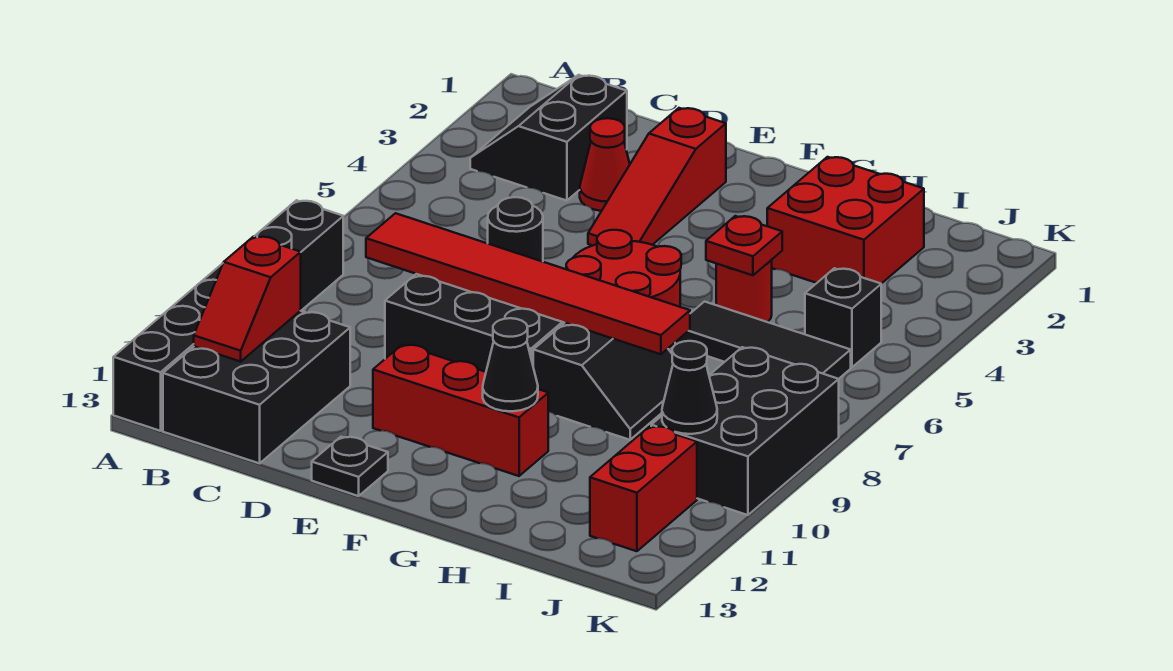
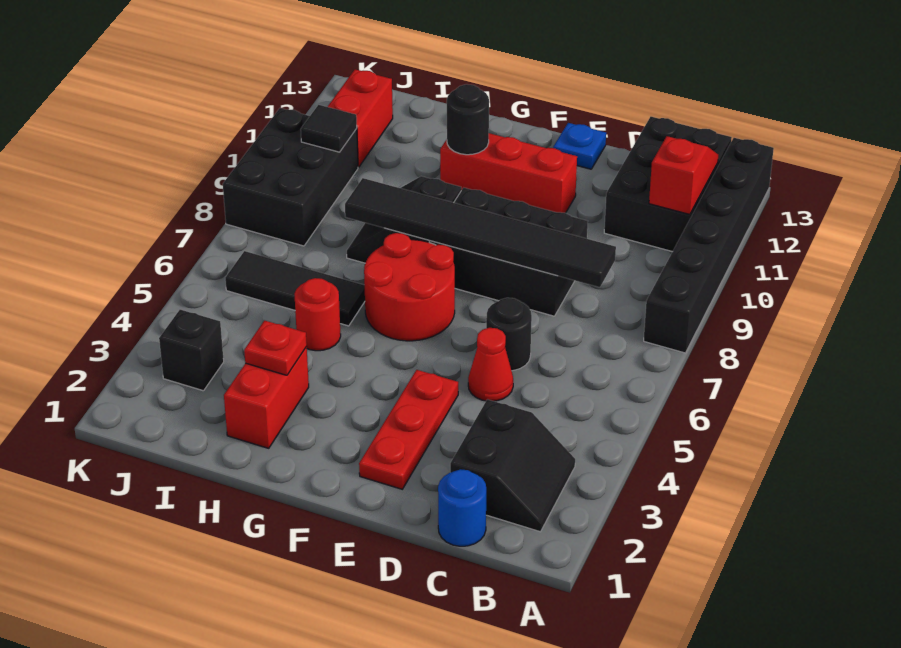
none -> blue round brick C1 level 1
red tile C8:H8 level 2 -> black tile C8:H8 level 2
red cone D3 level 1 -> red cone D5 level 1
red slope E2:E4 level 1 top 2 -> red plate E2:E4 level 1
black plate E13 level 1 -> blue plate E13 level 1
black cone G11 level 2 -> black round brick G11 level 2
red brick H2:I3 level 1 -> red brick H2:H3 level 1
red plate H5 level 2 -> red plate H3 level 2
black brick J5 level 1 -> black brick J3 level 1
black cone J10 level 2 -> black tile J10 level 2

